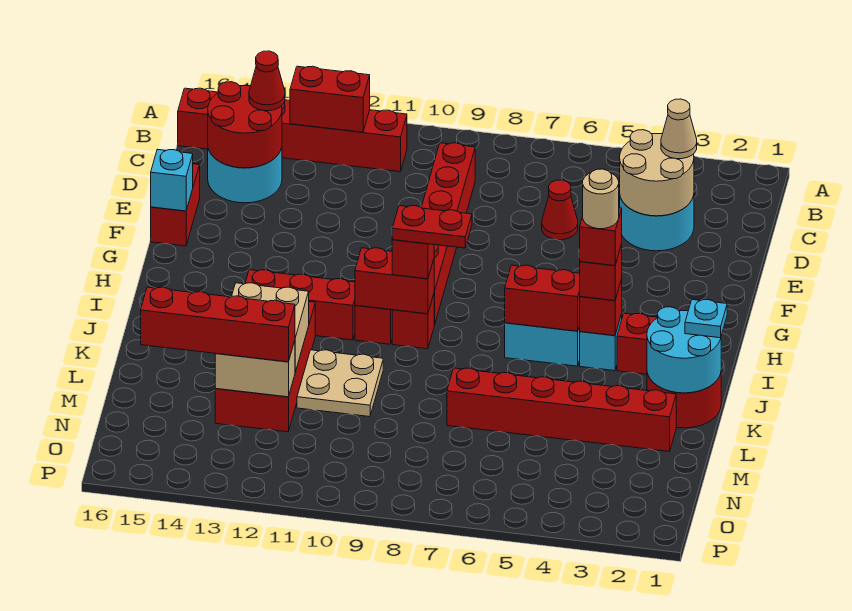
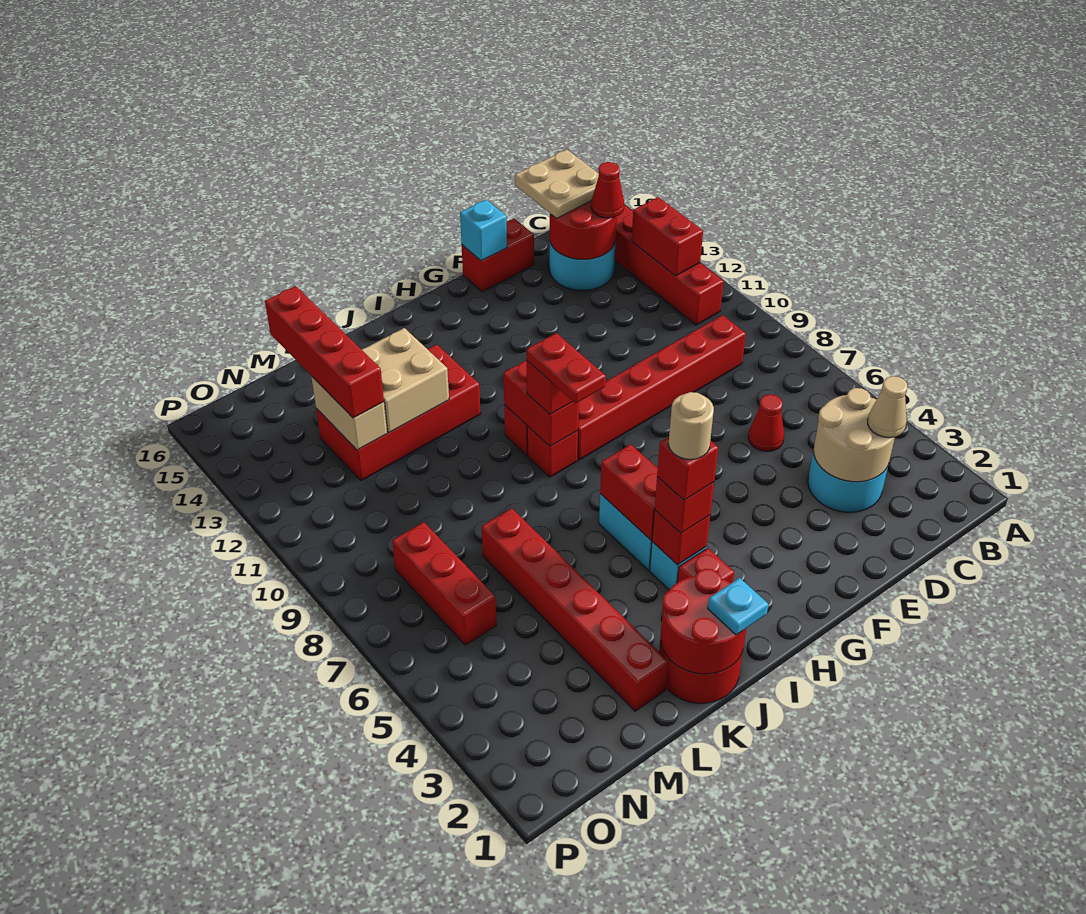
red brick I11:I13 level 1 -> red brick N6:N8 level 1
cyan round brick J1:K2 level 2 -> red round brick J1:K2 level 2
tan plate K10:L11 level 1 -> tan plate C15:D16 level 3

